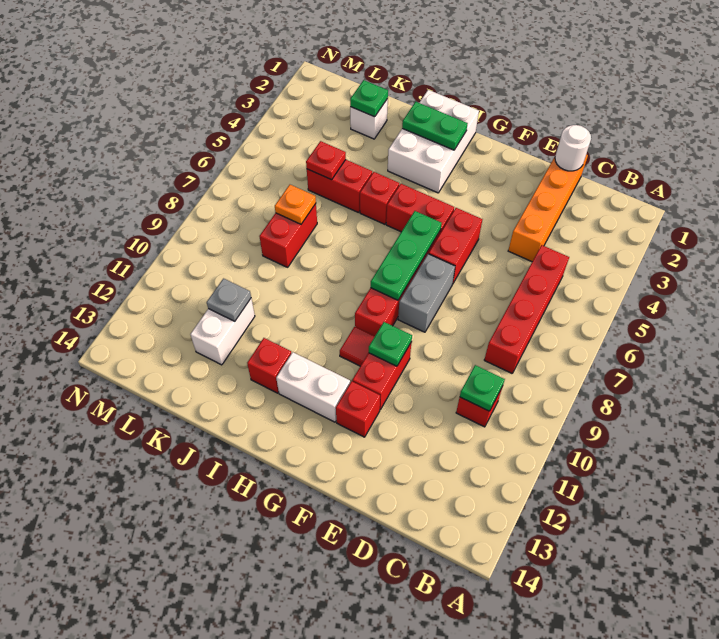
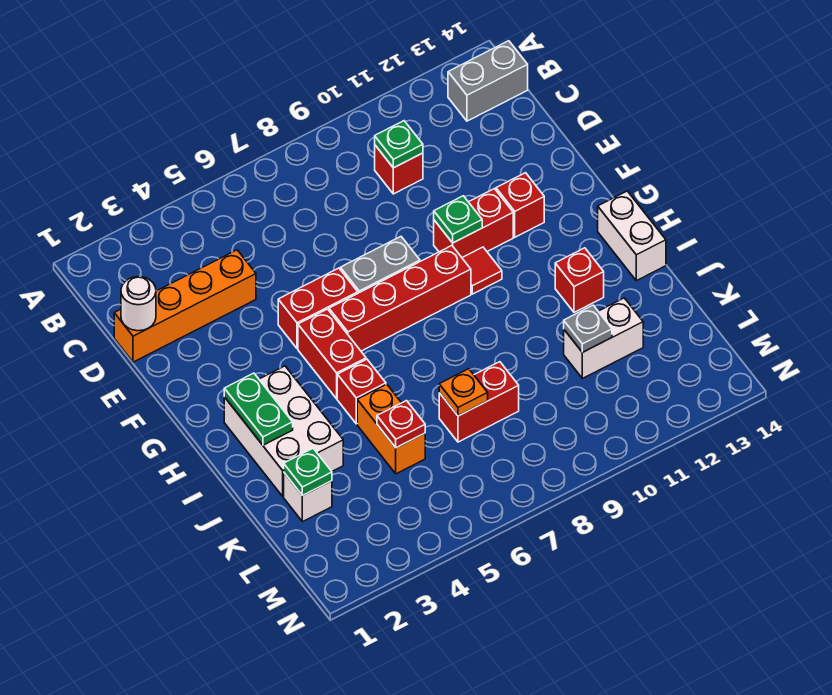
none -> grey brick B13:B14 level 1
red brick C5:C8 level 1 -> none
green plate G6:G8 level 2 -> none
white brick G12:H12 level 1 -> white brick H14:I14 level 1
white brick H1:I3 level 1 -> white brick H2:J3 level 1
red brick J5:K5 level 1 -> orange brick J5:K5 level 1

